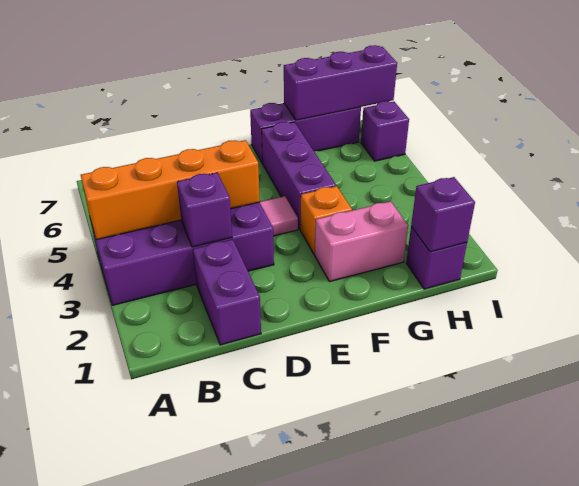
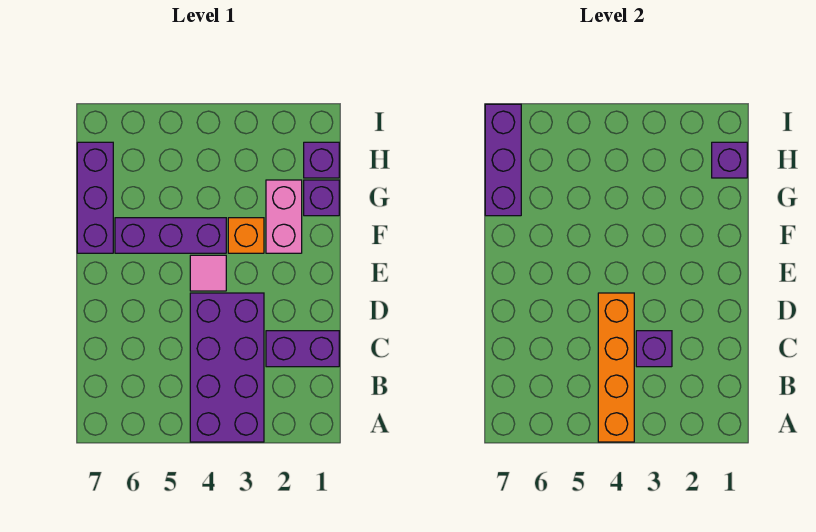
purple brick I6 level 1 -> purple brick G1 level 1

